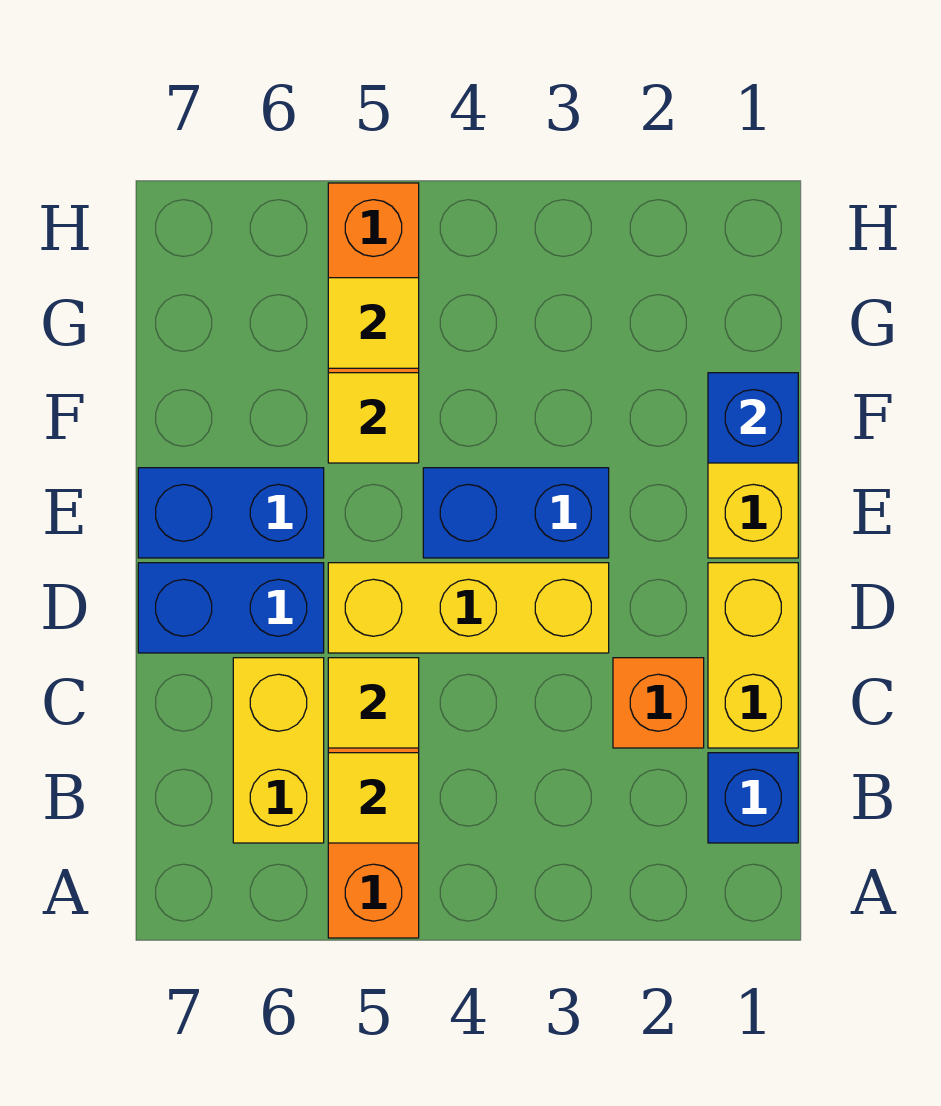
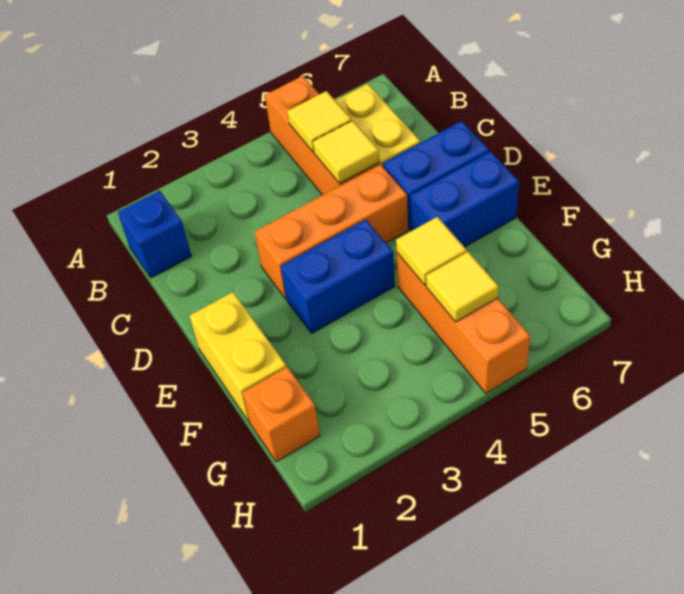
yellow brick C1:D1 level 1 -> none
orange brick C2 level 1 -> orange brick G1 level 1
yellow brick D3:D5 level 1 -> orange brick D3:D5 level 1
blue brick F1 level 2 -> none

